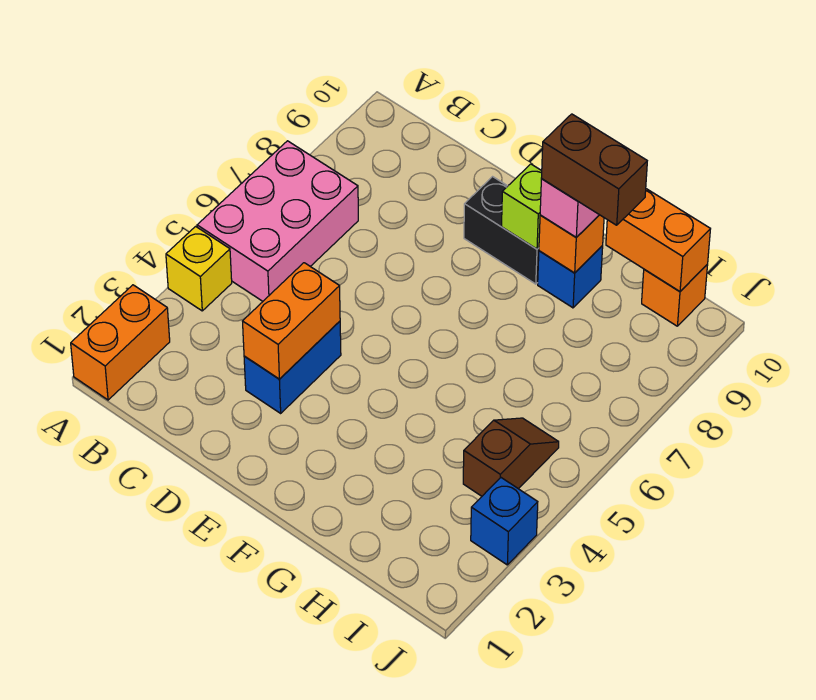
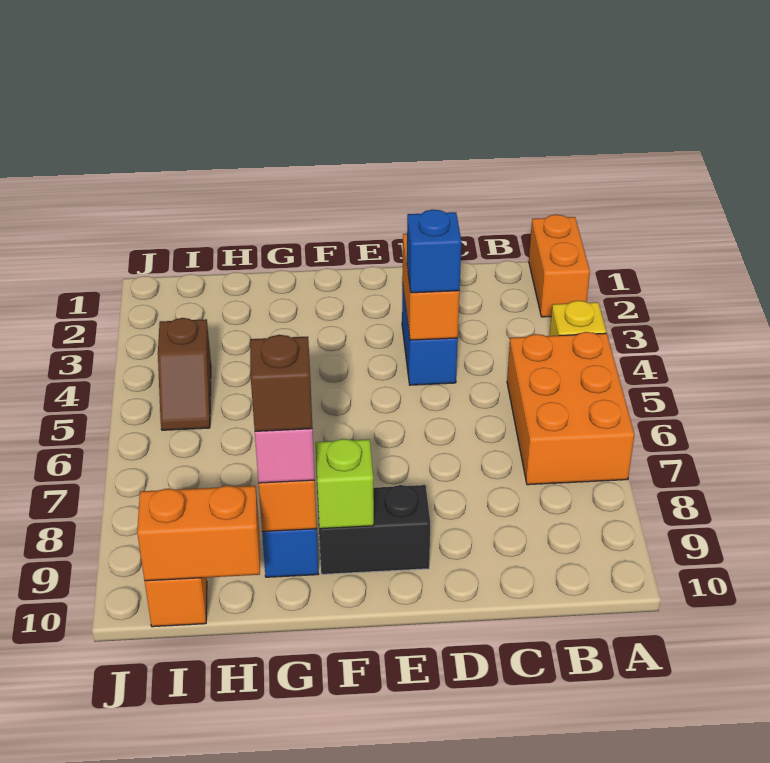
pink brick A5:B7 level 1 -> orange brick A5:B7 level 1
brown brick G9:H9 level 4 -> brown brick G9 level 4
blue brick J3 level 1 -> blue brick D4 level 3

